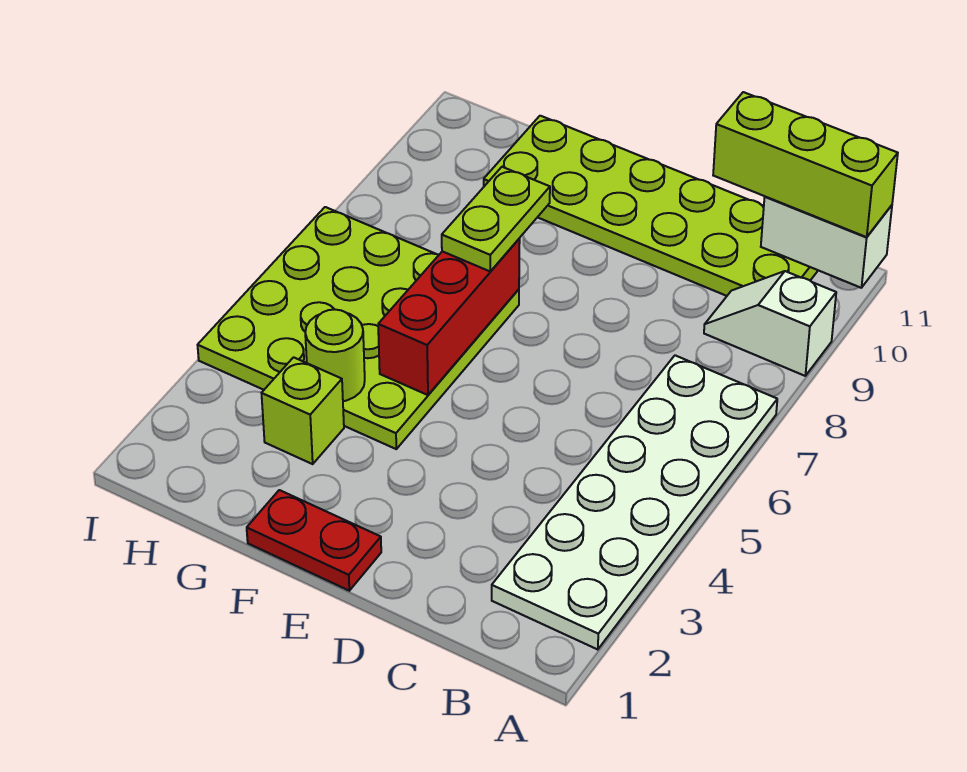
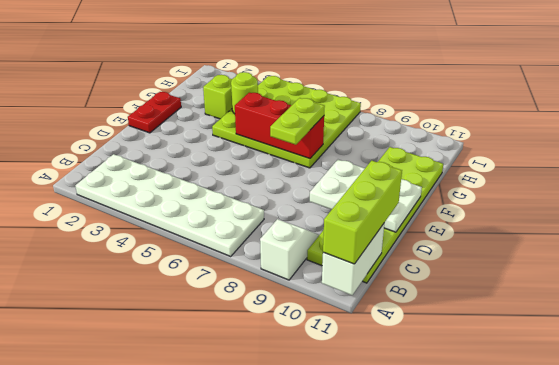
none -> white plate D9:E11 level 2
lime plate F7:F8 level 3 -> lime plate E7:F7 level 3

